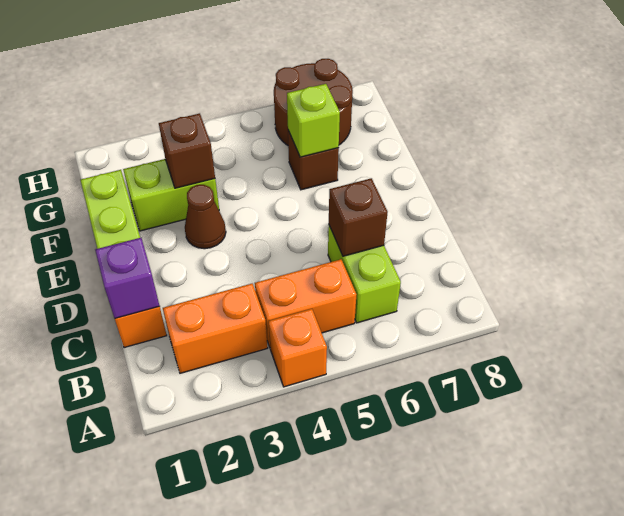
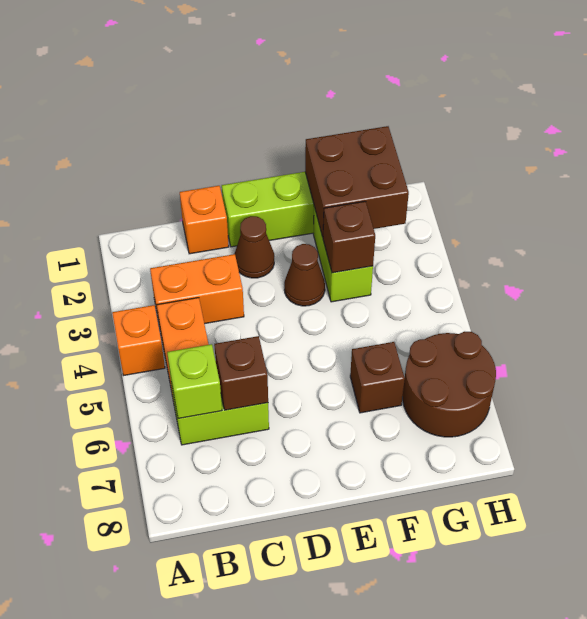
orange brick B2:B3 level 1 -> orange brick B3:C3 level 1
purple brick C1 level 2 -> none
none -> brown cone D2 level 1
none -> brown brick F1:G2 level 2
lime brick F6 level 2 -> lime brick B6 level 2

